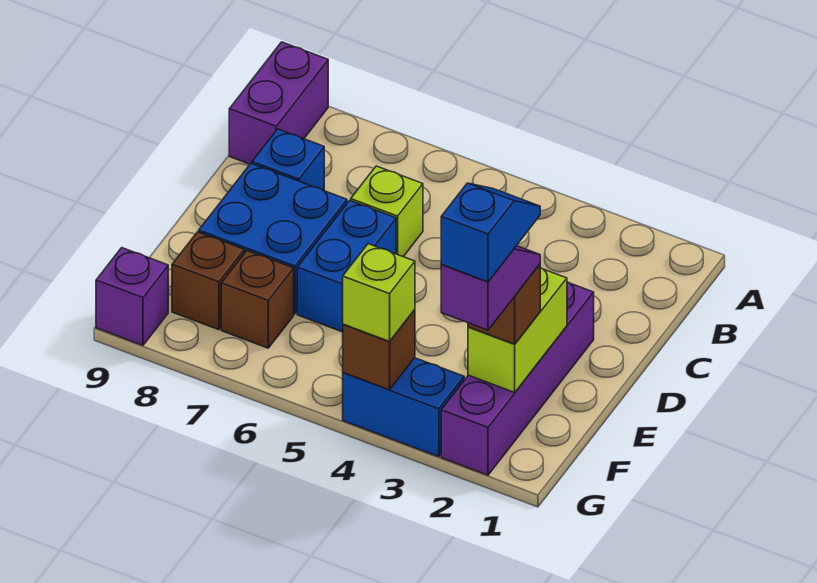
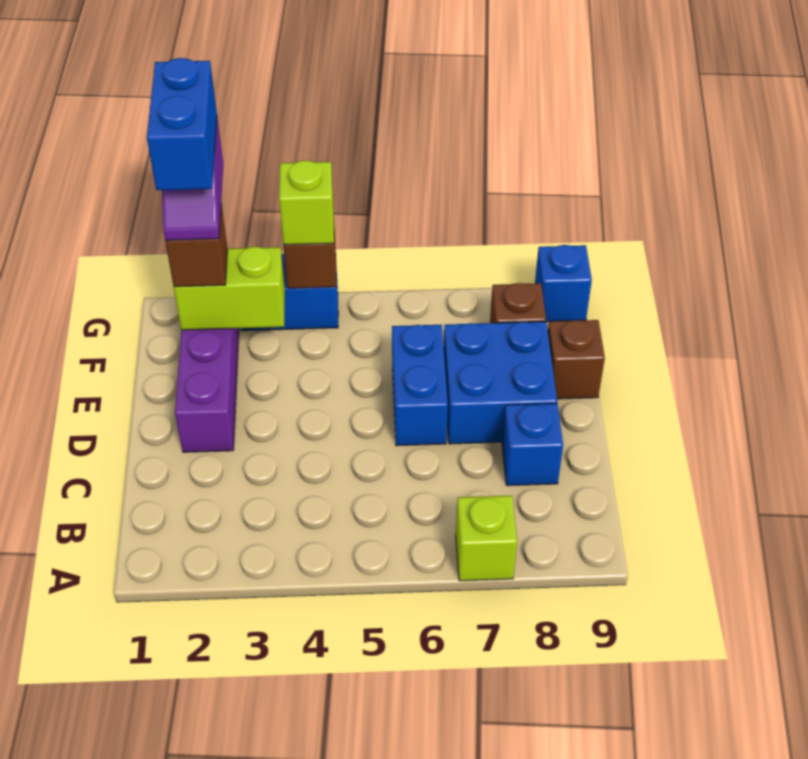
purple brick A9:B9 level 1 -> none
lime brick C6 level 1 -> lime brick A7 level 1
lime brick E2:F2 level 2 -> lime brick F2:F3 level 2
blue slope F2:G2 level 5 top G -> blue brick F2:G2 level 5
brown brick F7 level 1 -> brown brick E9 level 1
purple brick G9 level 1 -> blue brick G9 level 1

